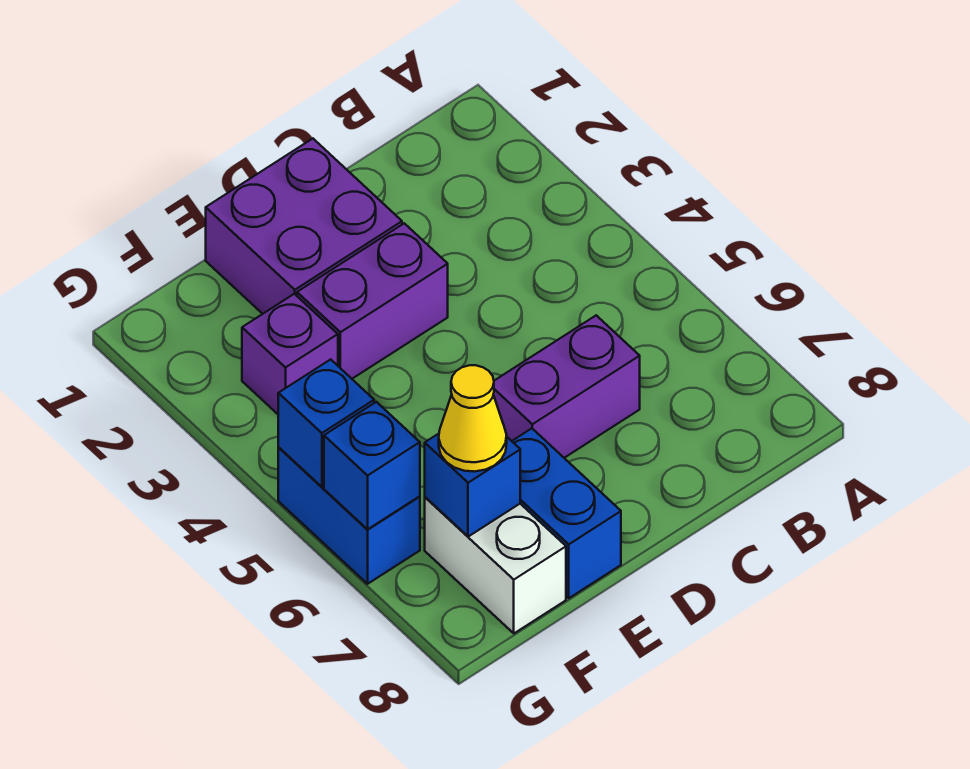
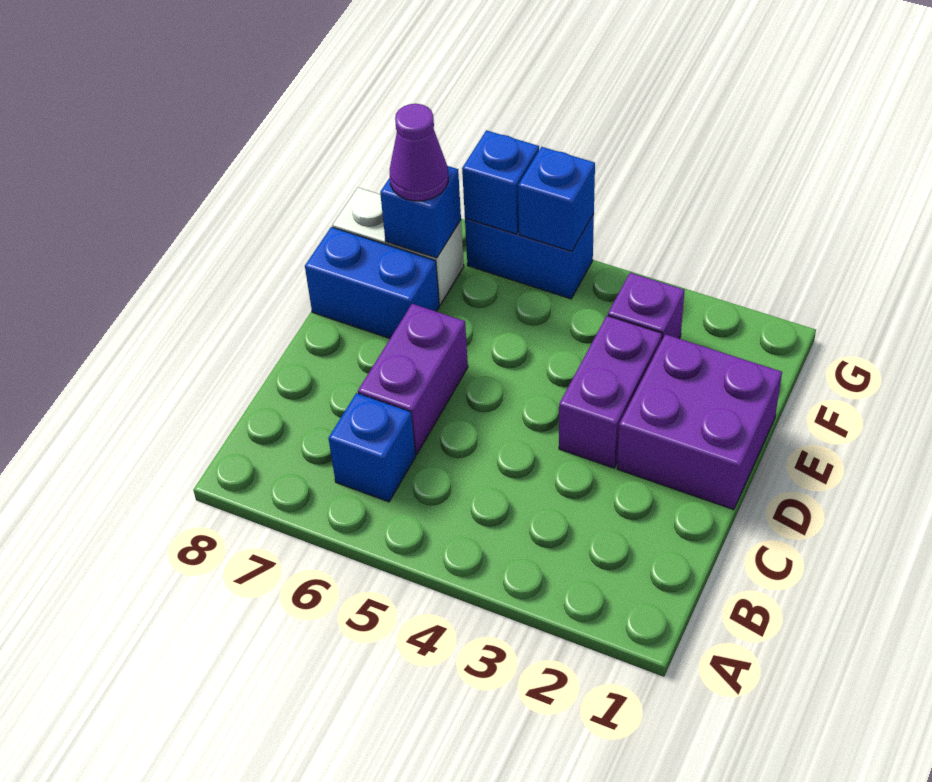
none -> blue brick B6 level 1
yellow cone F7 level 3 -> purple cone F7 level 3

